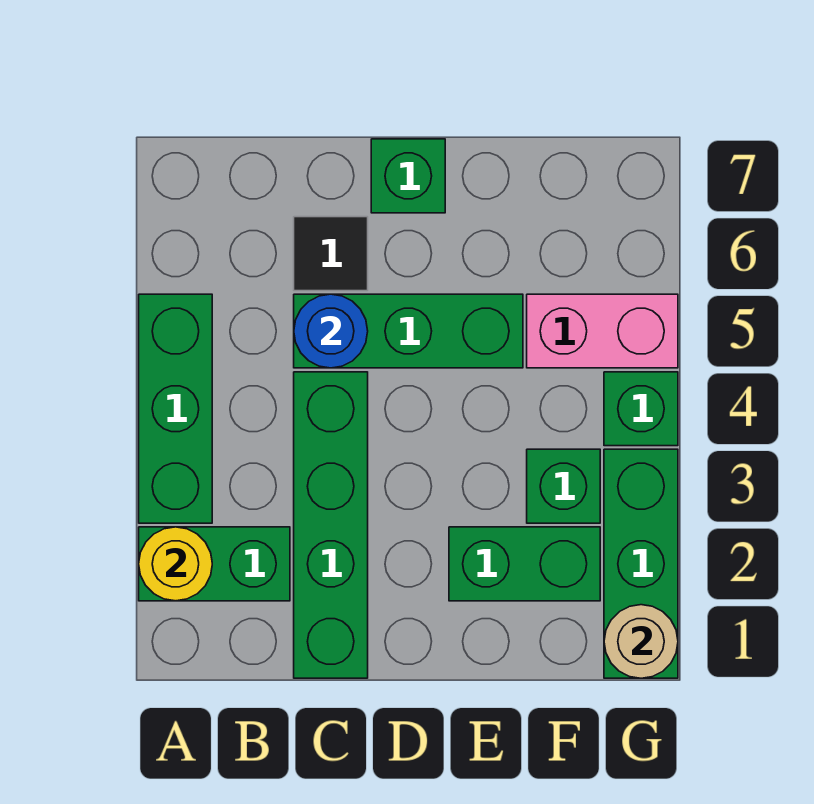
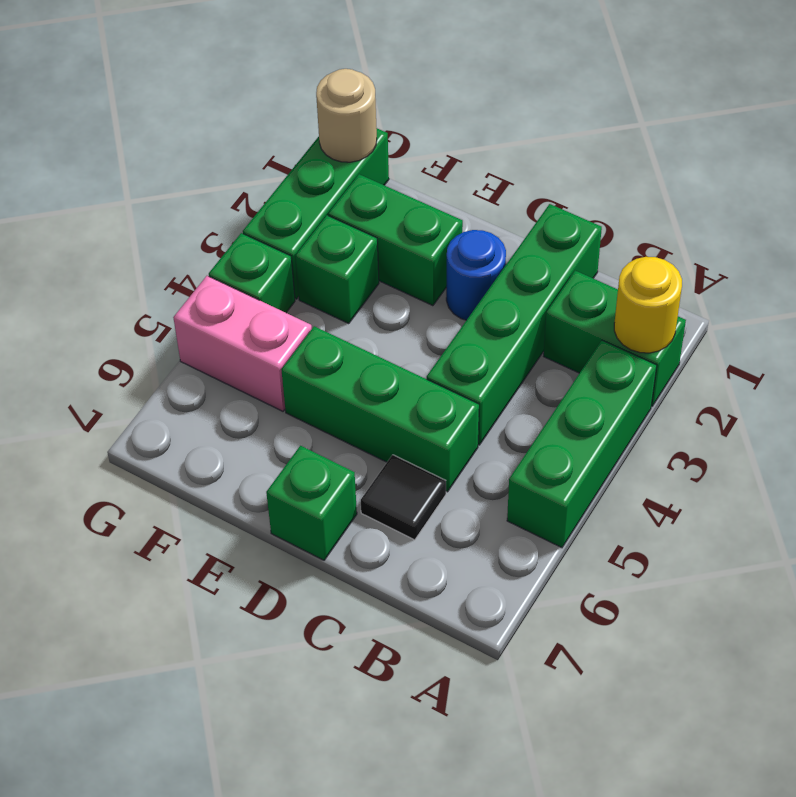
blue round brick C5 level 2 -> blue round brick D2 level 1

